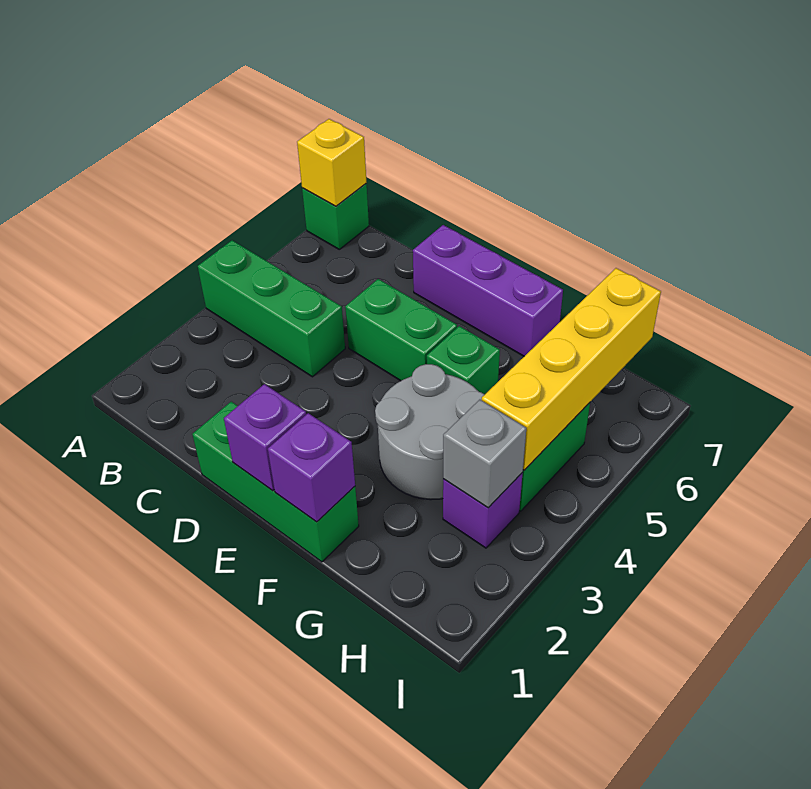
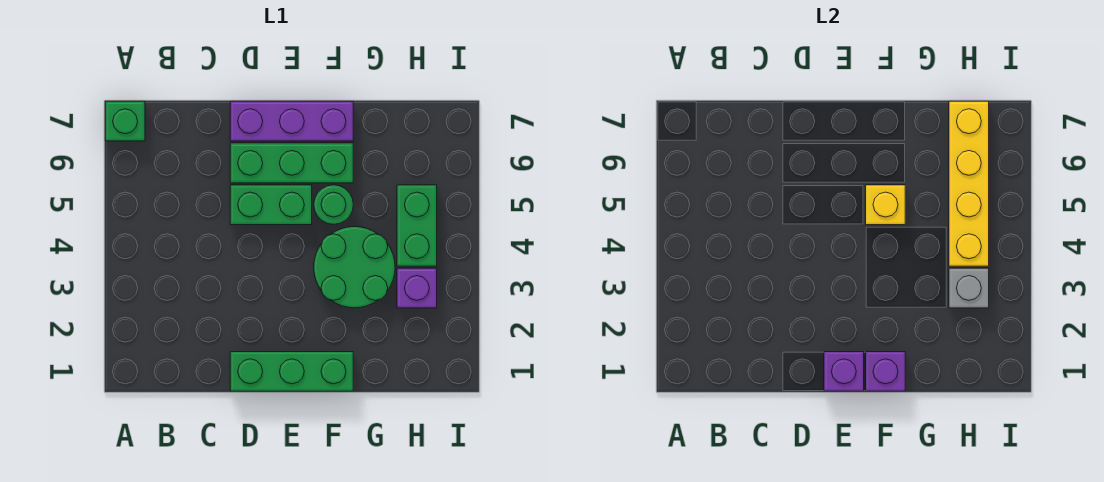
green brick A4:C4 level 1 -> green brick D6:F6 level 1
yellow brick A7 level 2 -> yellow brick F5 level 2
grey round brick F3:G4 level 1 -> green round brick F3:G4 level 1
green brick F5 level 1 -> green round brick F5 level 1

